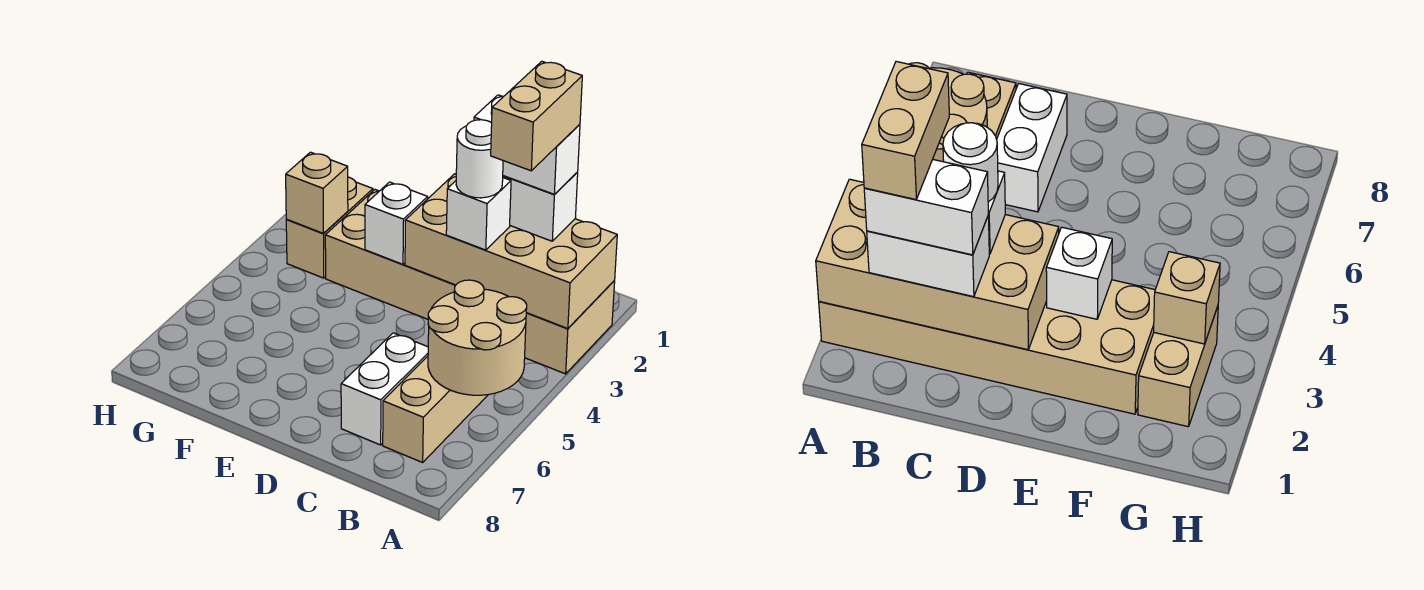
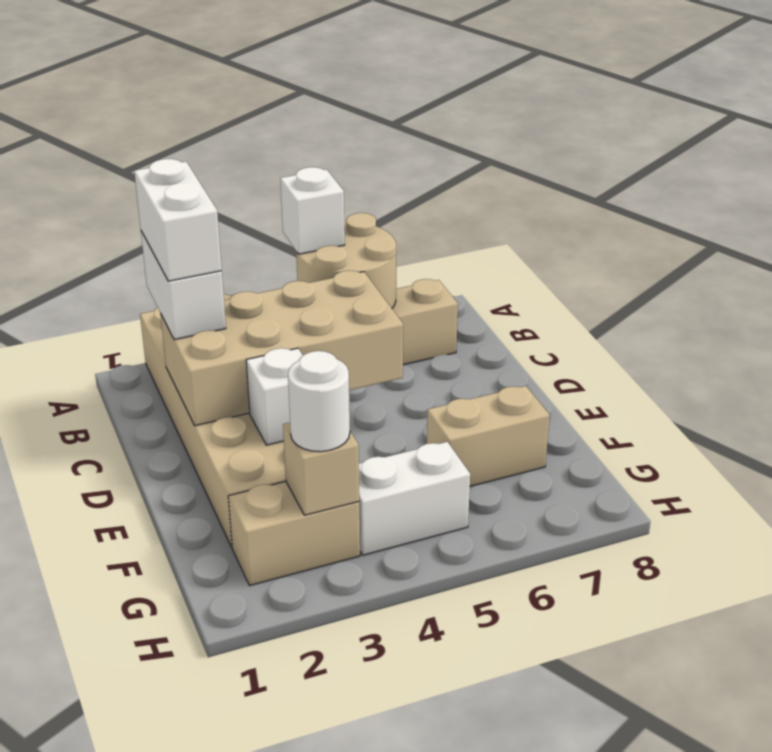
tan brick A2:D3 level 2 -> tan brick C2:D5 level 2
tan brick B2:B3 level 5 -> tan brick F6:F7 level 1
white brick C3 level 3 -> white brick A5 level 3
white round brick C3 level 4 -> white round brick G3 level 3
white brick C6:C7 level 1 -> white brick G4:G5 level 1

